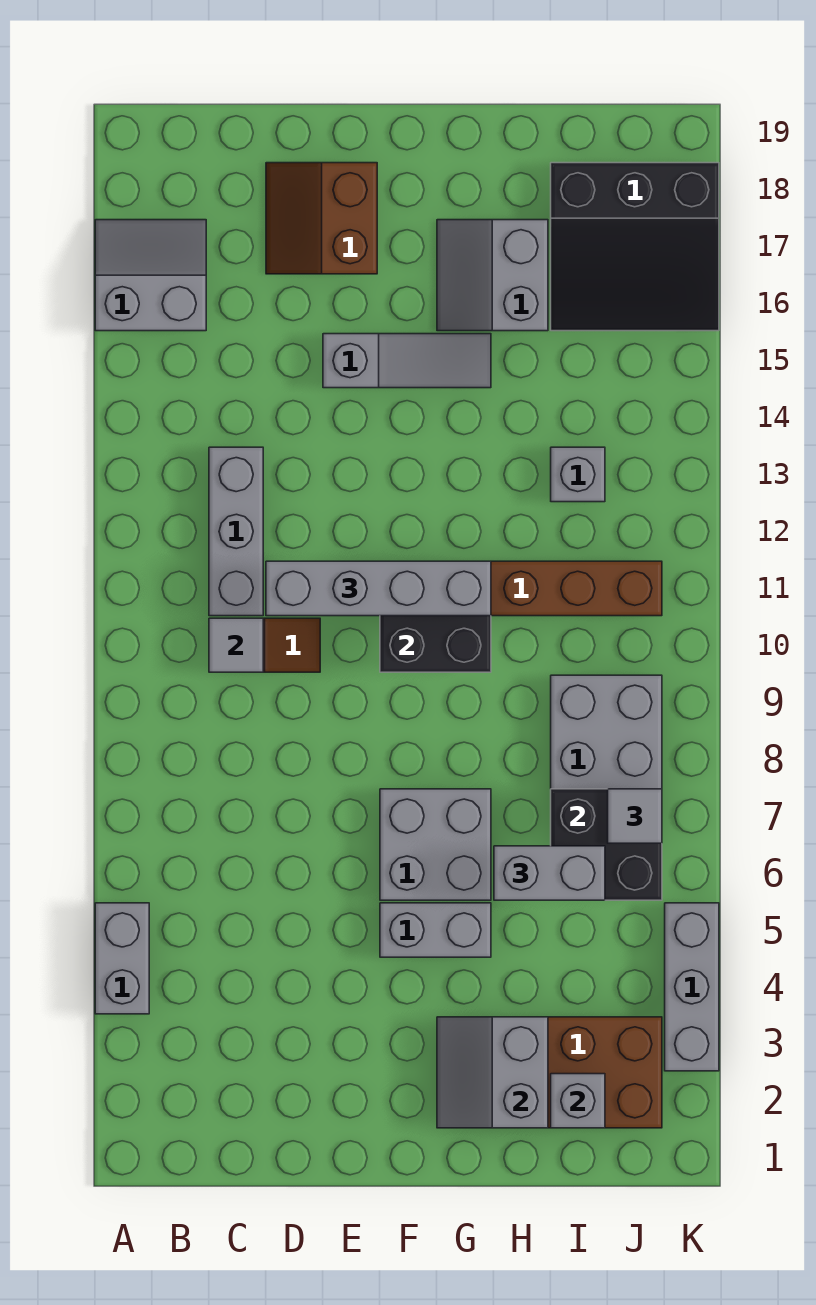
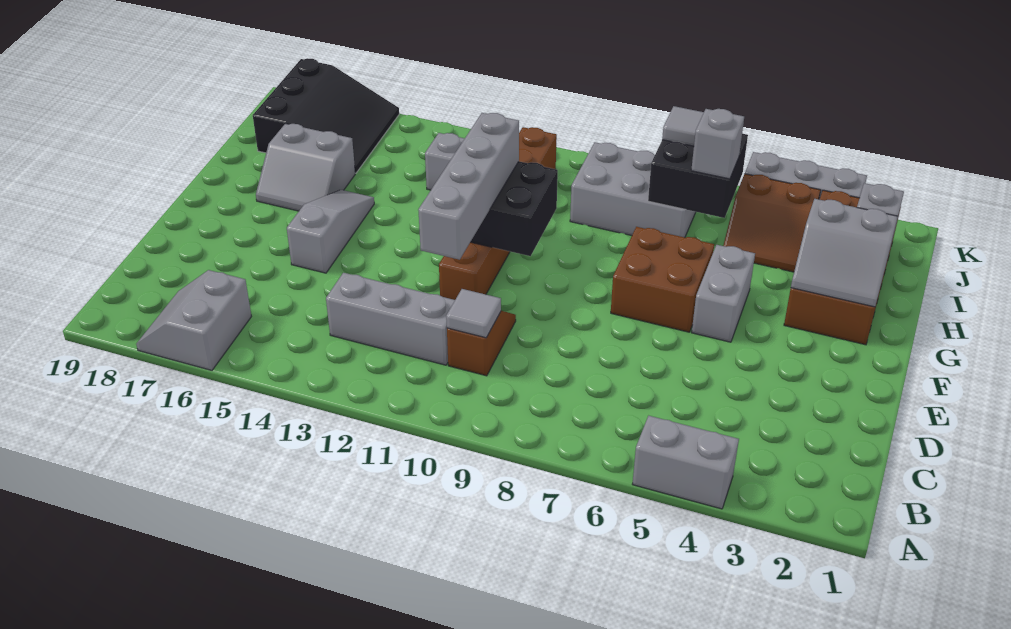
brown slope D17:E18 level 1 top E -> brown slope I4:J5 level 1 top J
grey brick F6:G7 level 1 -> brown brick F6:G7 level 1
grey brick H6:I6 level 3 -> grey brick I6 level 3

